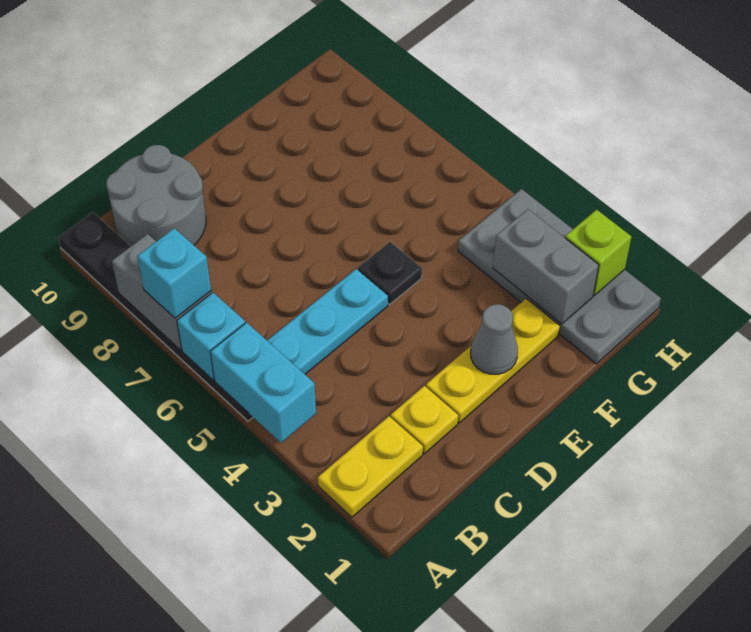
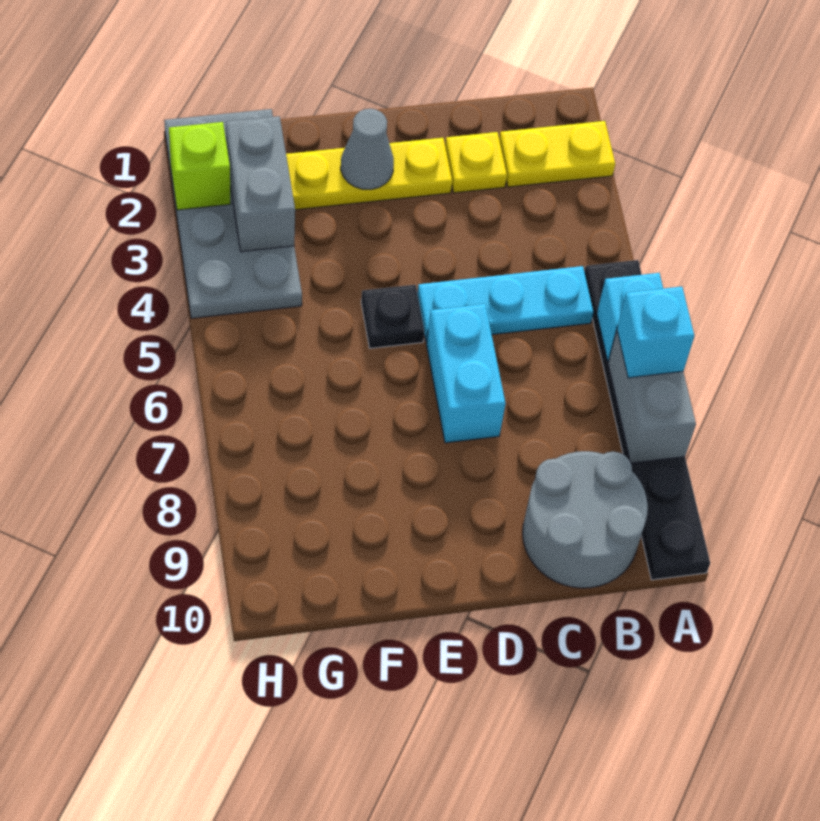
cyan brick A4:A5 level 2 -> cyan brick D6:D7 level 1

